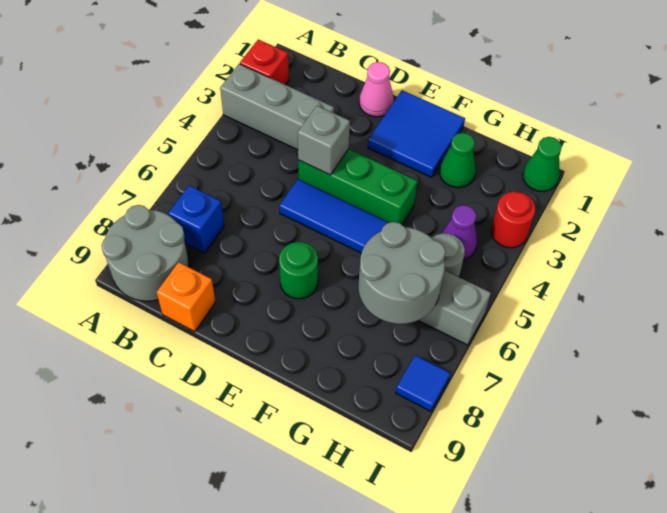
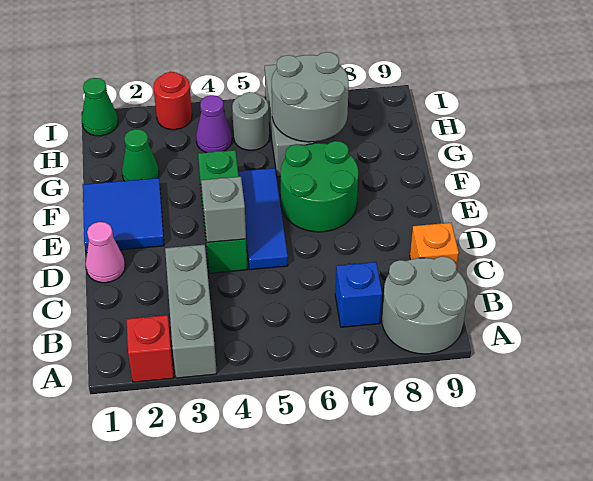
green round brick E7 level 1 -> green round brick E6:F7 level 1
blue tile I8 level 1 -> none

